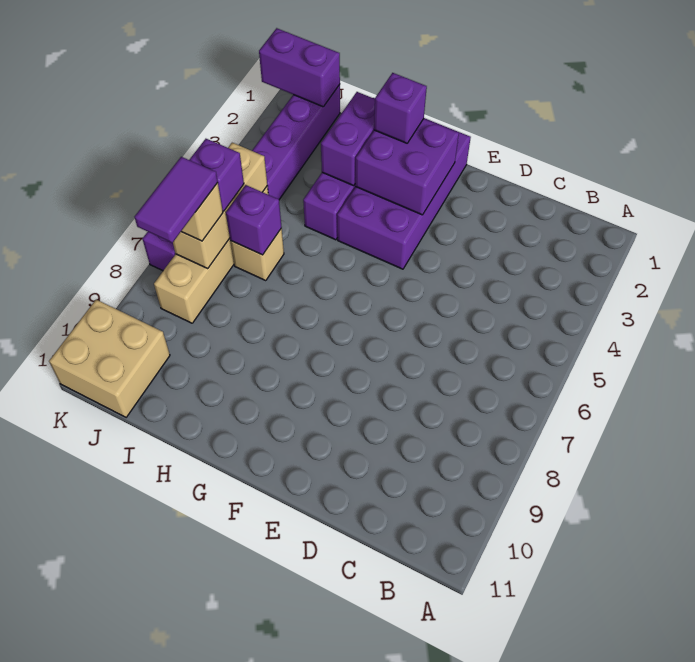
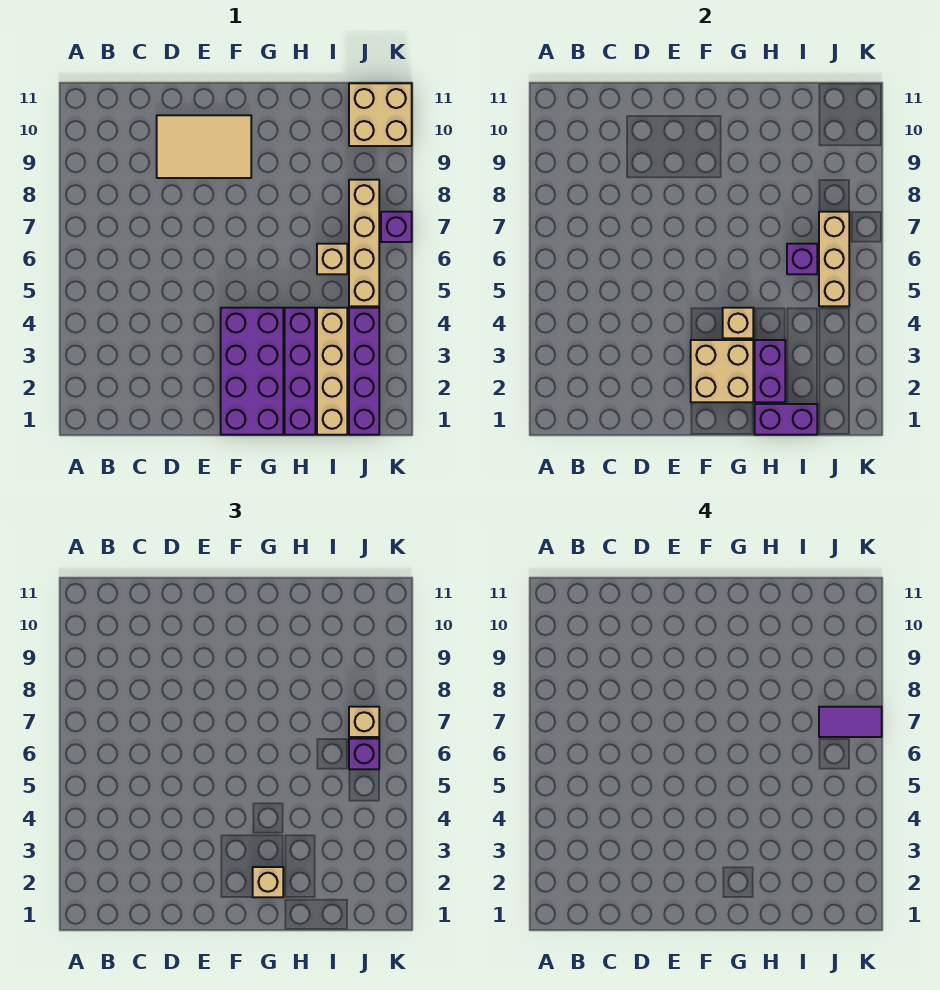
none -> tan tile D9:F10 level 1
purple brick F2:G3 level 2 -> tan brick F2:G3 level 2
purple brick G2 level 3 -> tan brick G2 level 3
none -> tan brick G4 level 2
none -> tan brick I1:I4 level 1
purple brick J1:K1 level 2 -> purple brick H1:I1 level 2
purple tile J7:J8 level 4 -> purple tile J7:K7 level 4

